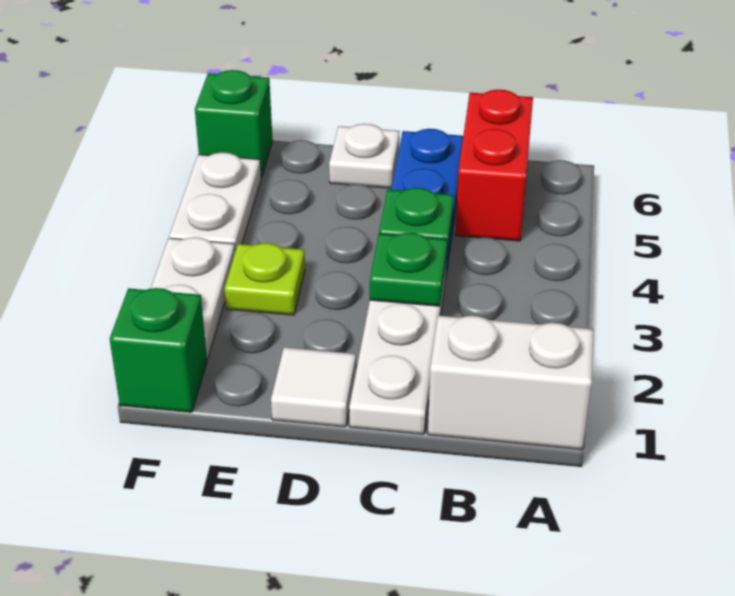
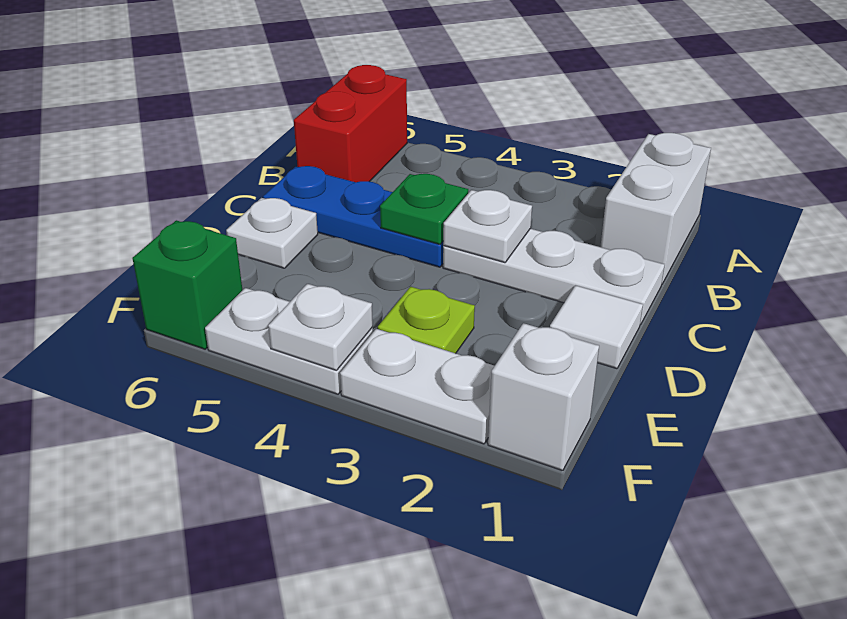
red brick B5:B6 level 1 -> red brick A6:B6 level 1
green plate C3 level 2 -> white plate C3 level 2
green brick F1 level 1 -> white brick F1 level 1
none -> white plate F4 level 2

